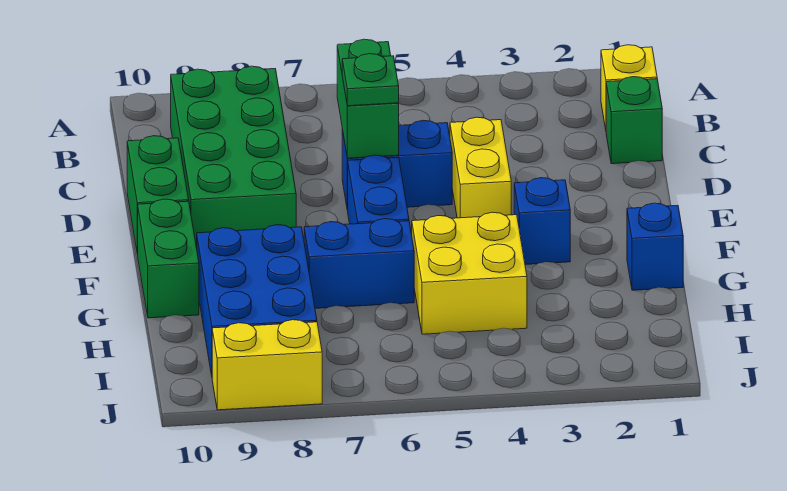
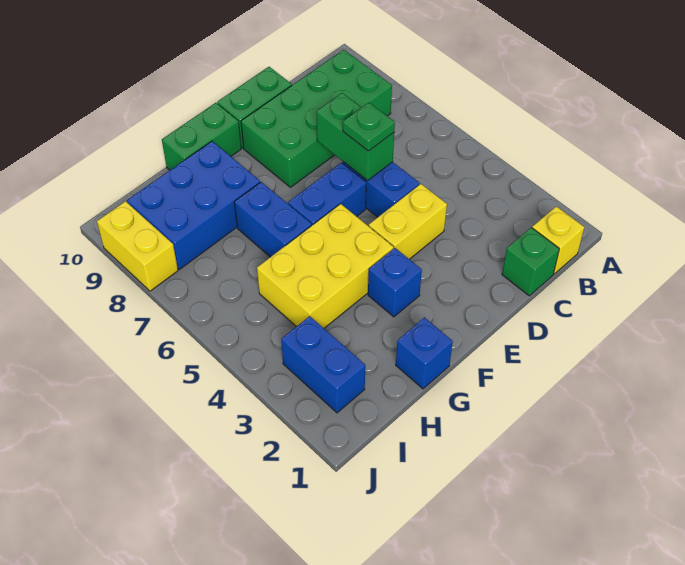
green brick C6:D6 level 2 -> green brick D6:D7 level 2
yellow brick G4:H5 level 1 -> yellow brick F4:H5 level 1
none -> blue brick I2:I3 level 1

